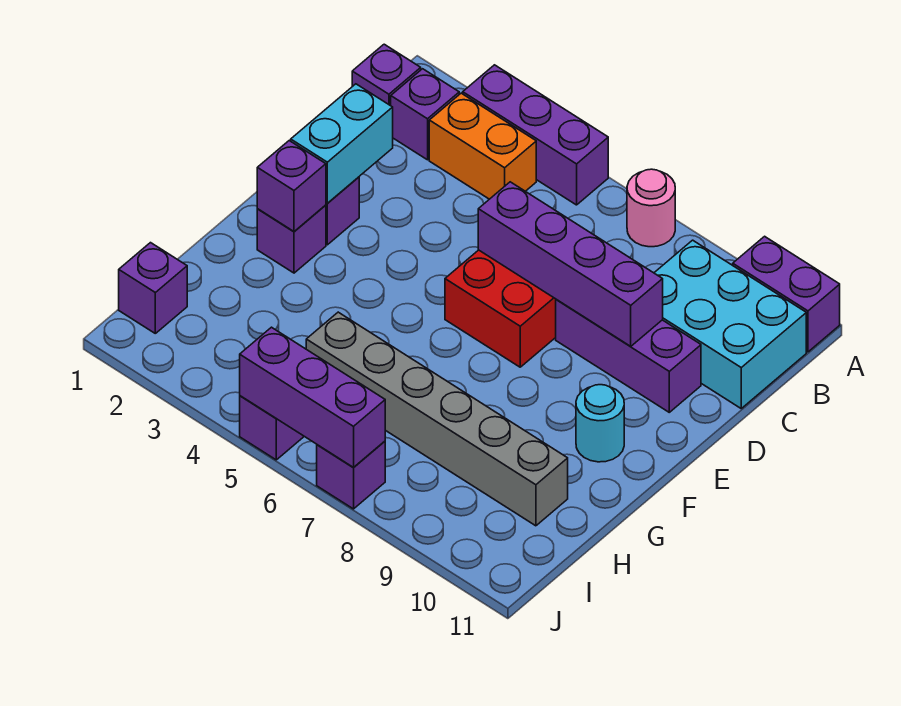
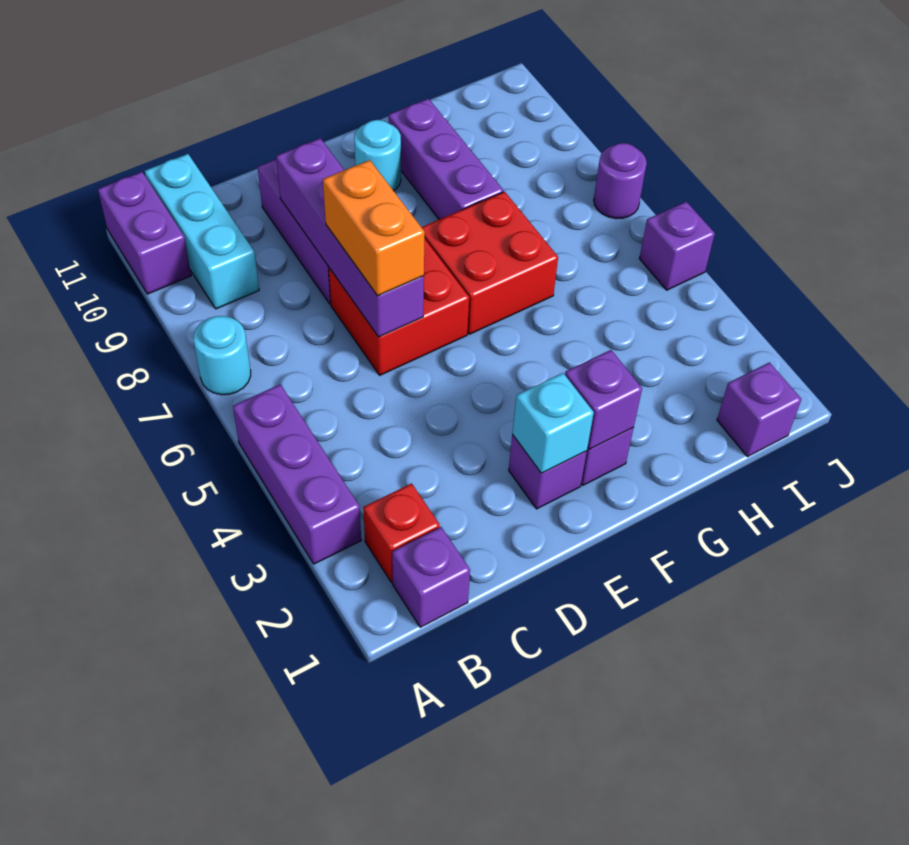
pink round brick A7 level 1 -> cyan round brick A7 level 1
purple brick B2 level 1 -> red brick B2 level 1
orange brick B3:B4 level 1 -> orange brick D6:D7 level 3
cyan brick B9:C11 level 1 -> cyan brick B9:B11 level 1
cyan brick D2:E2 level 2 -> cyan brick E2 level 2
none -> red brick F6:G7 level 1
grey brick H5:H10 level 1 -> none
purple brick J5:J7 level 2 -> purple brick G8:G10 level 1
purple brick J7 level 1 -> purple round brick J7 level 1

